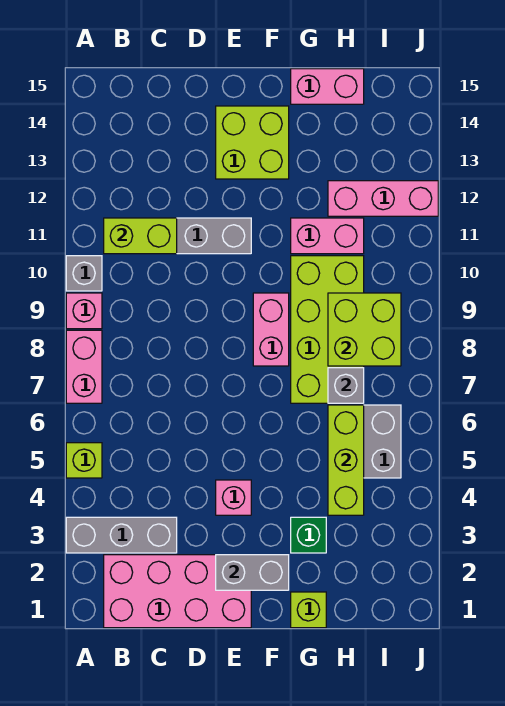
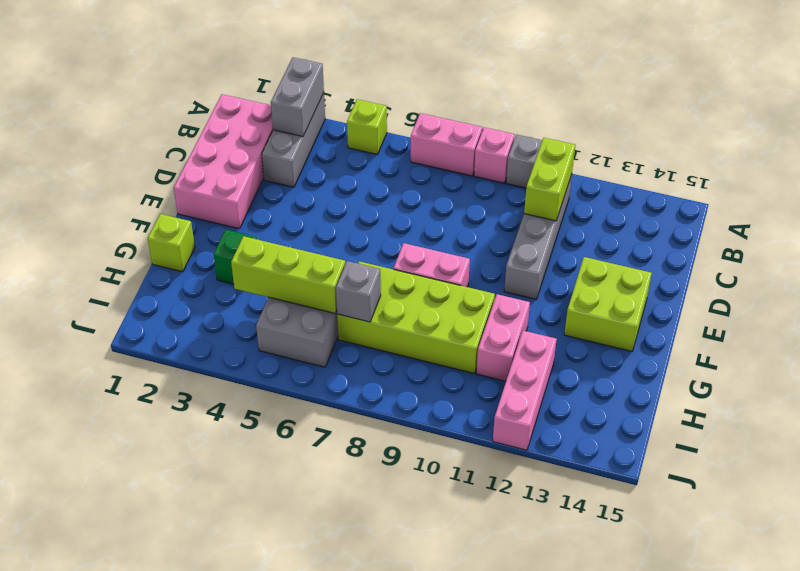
grey brick E2:F2 level 2 -> grey brick A3:B3 level 2
pink brick E4 level 1 -> none
pink brick G15:H15 level 1 -> none
lime brick H8:I9 level 2 -> none

